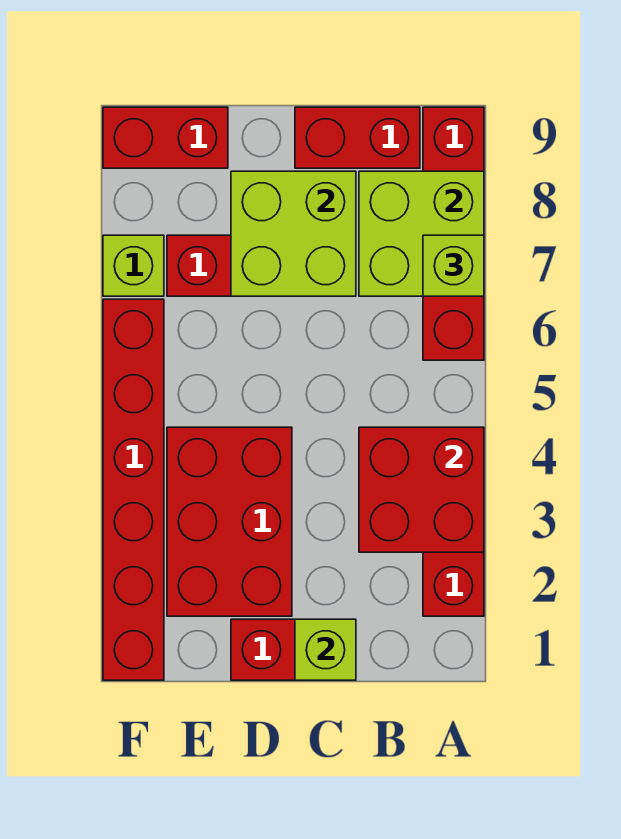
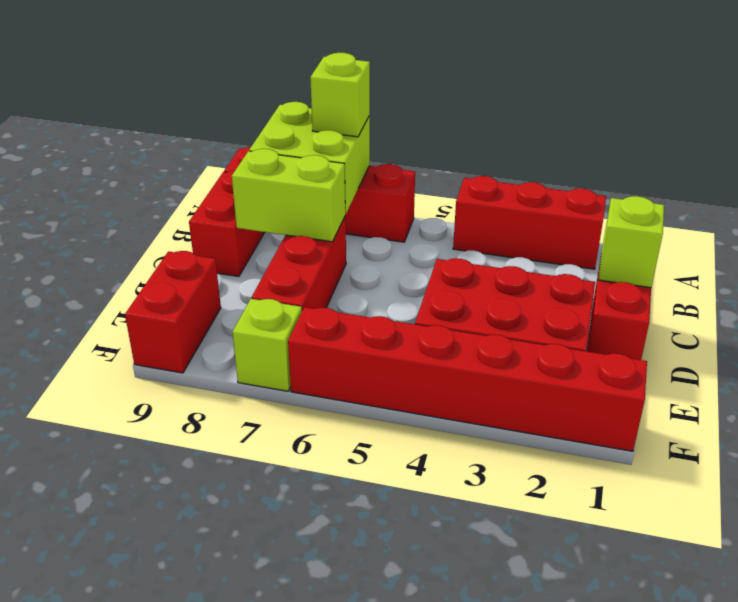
red brick A3:B4 level 2 -> none
lime brick C7:D8 level 2 -> lime brick C7:C8 level 2

